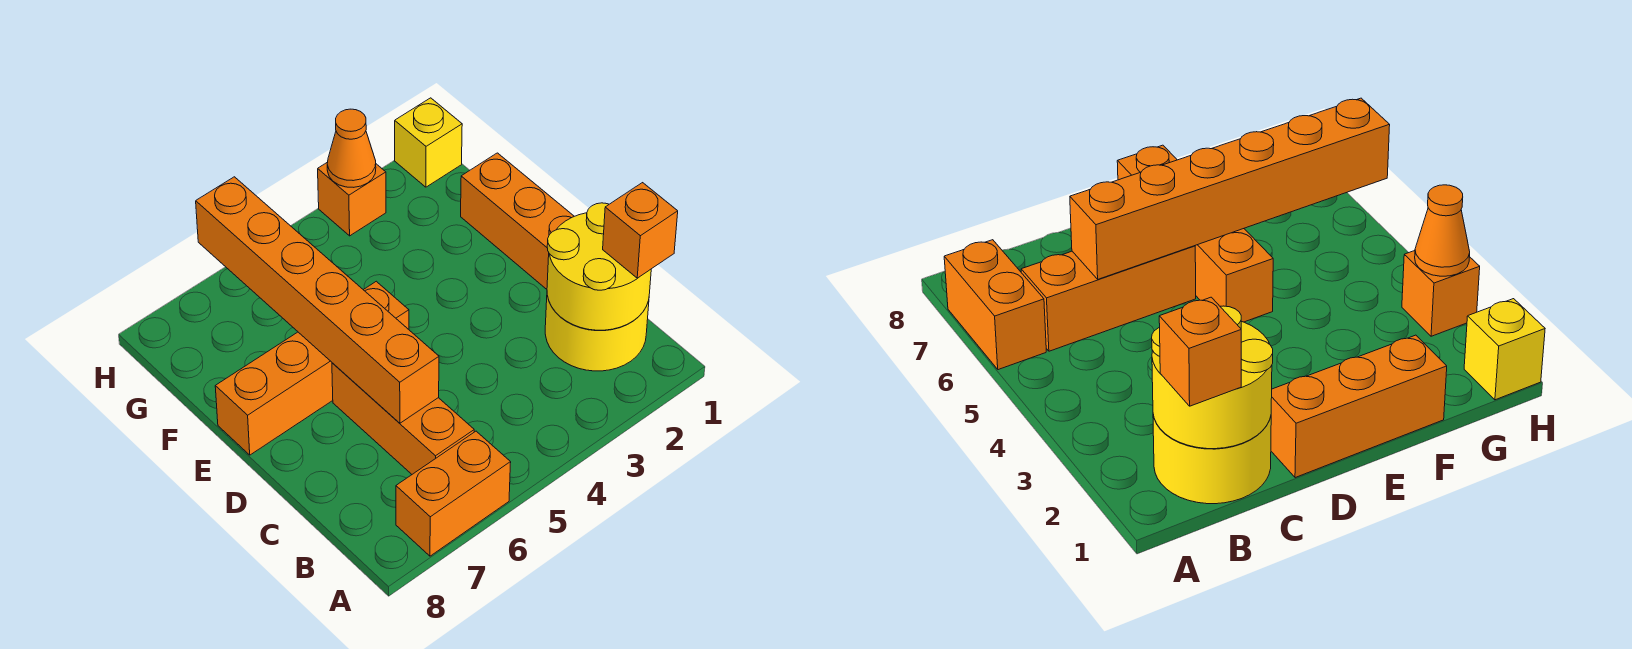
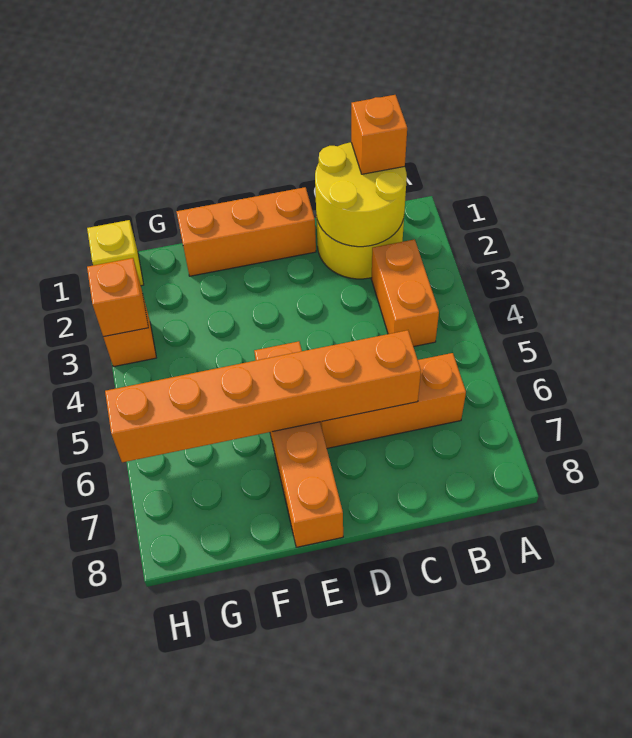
orange brick A6:A7 level 1 -> orange brick B3:B4 level 1
orange cone H3 level 2 -> orange brick H3 level 2

